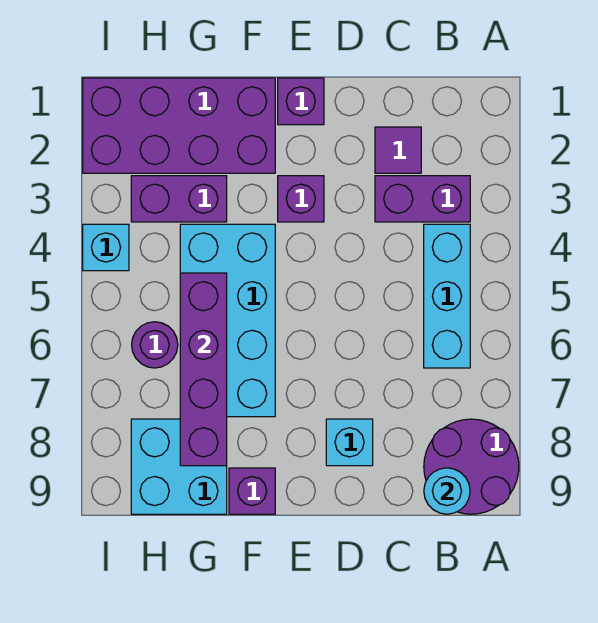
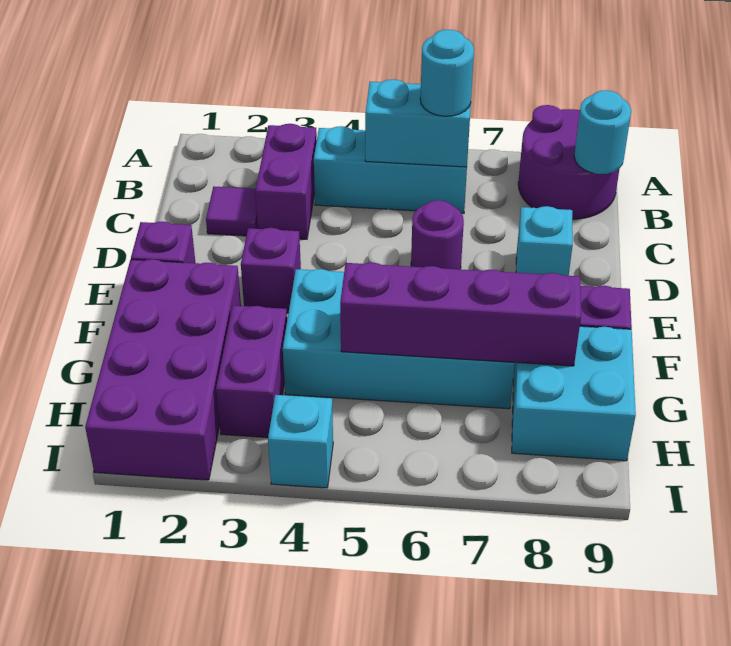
none -> cyan brick B5:B6 level 2
none -> cyan round brick B6 level 3
purple round brick H6 level 1 -> purple round brick D6 level 1

